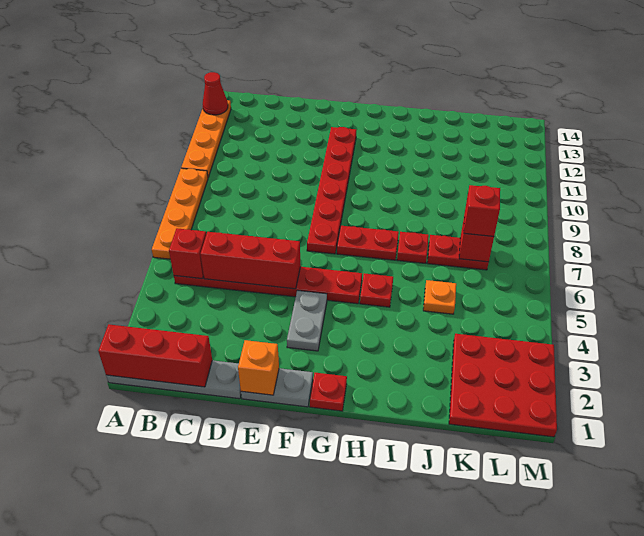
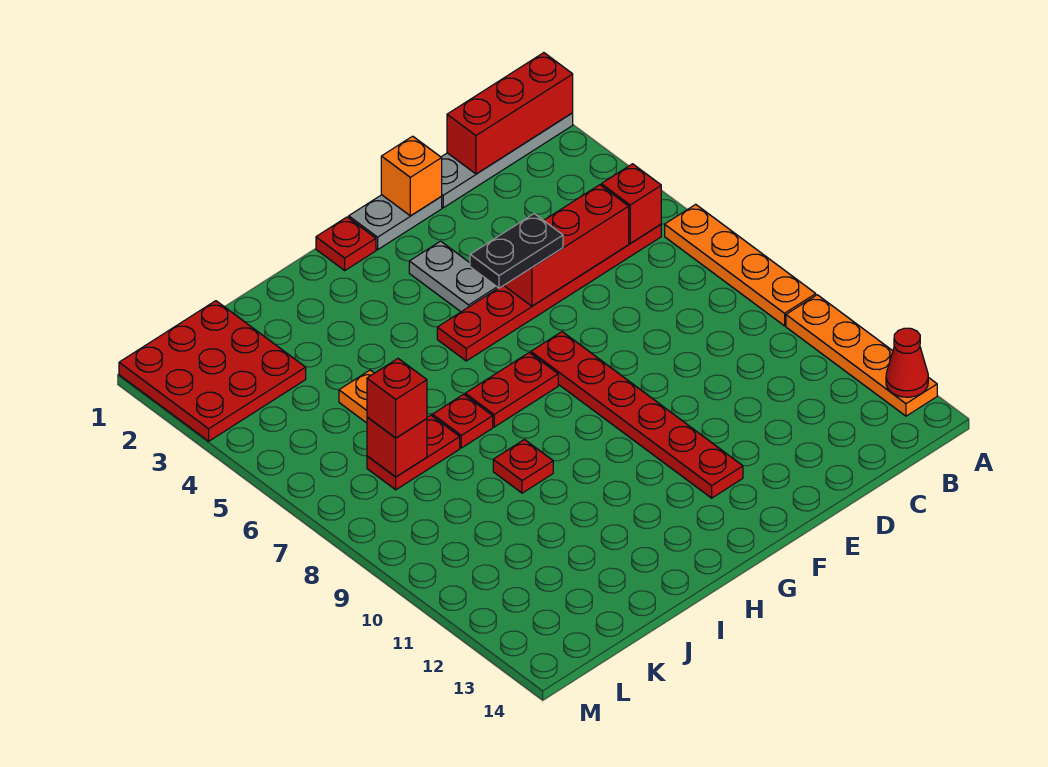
none -> black plate E5:F5 level 3
red plate H5 level 1 -> red plate I9 level 1

